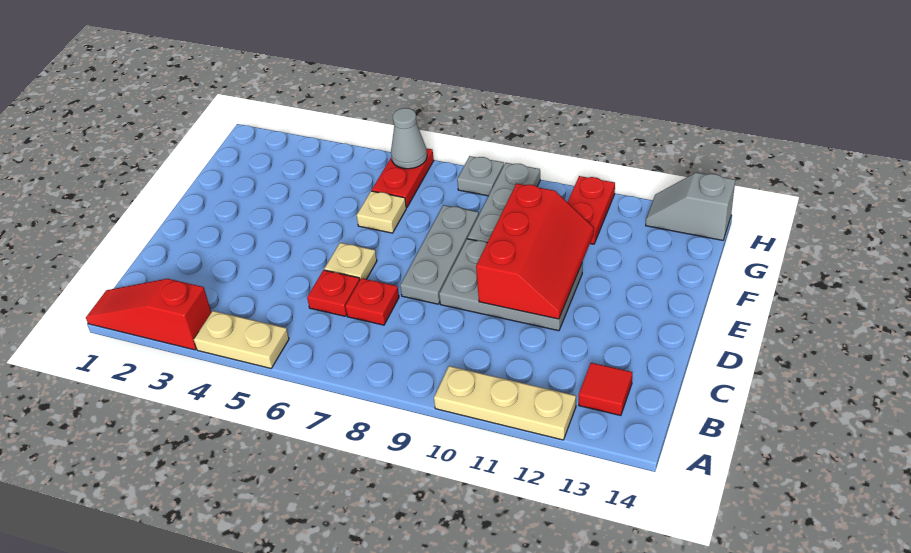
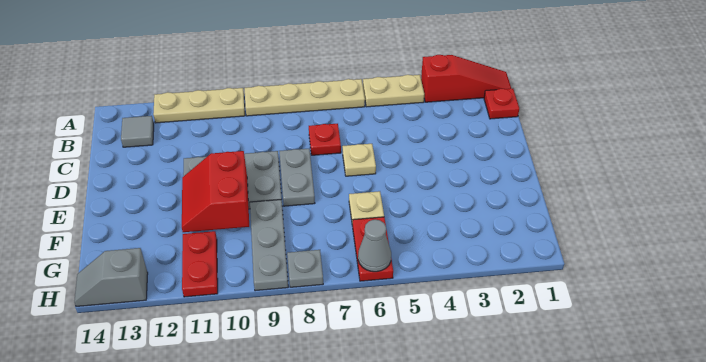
none -> tan plate A6:A9 level 1
red tile B13 level 1 -> grey tile B13 level 1
red plate C6 level 1 -> red plate B1 level 1
grey plate D8:F8 level 1 -> grey plate D8:E8 level 1
red slope D10:F11 level 2 top 10 -> red slope E10:F11 level 2 top 10
grey slope H13:H14 level 1 top 14 -> grey slope H13:H14 level 1 top 13

